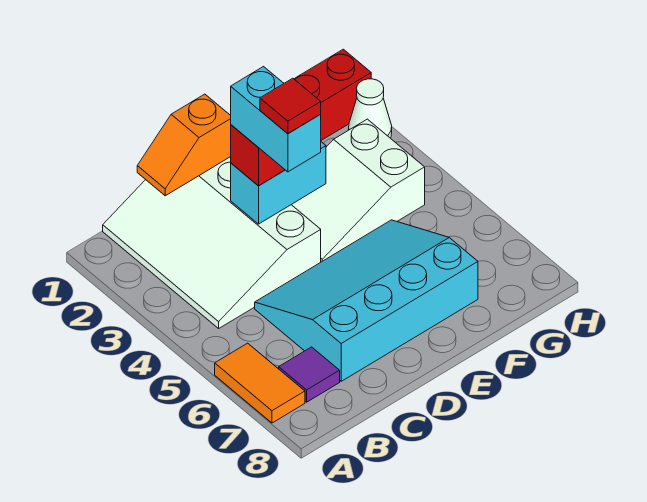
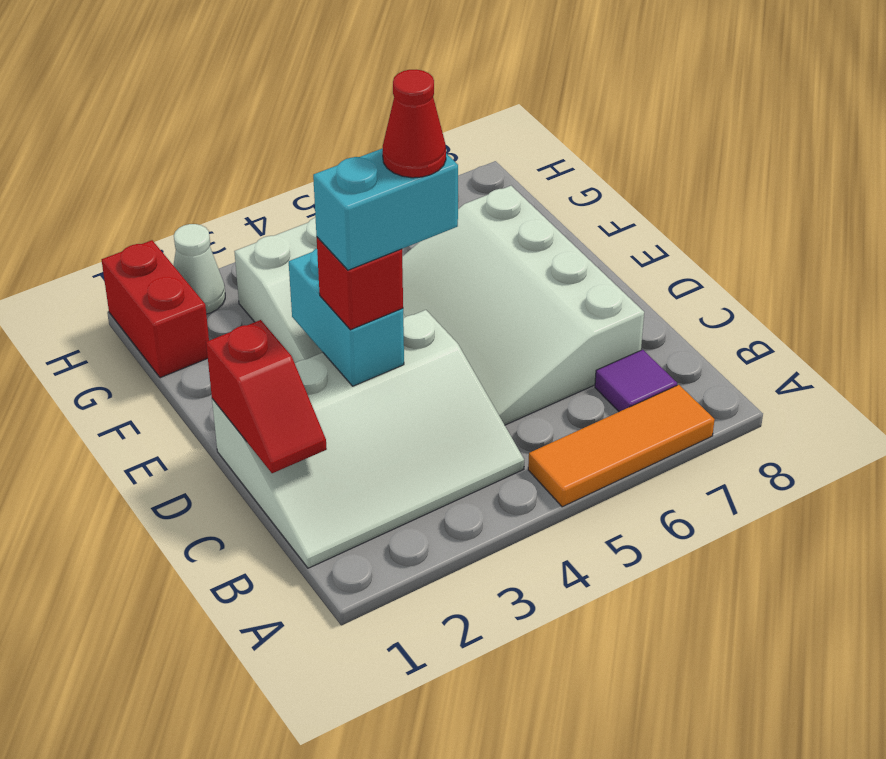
orange tile A6:A7 level 1 -> orange tile A5:A7 level 1
orange slope C1:D1 level 2 top D -> red slope C1:D1 level 2 top D
cyan slope C5:F7 level 1 top 7 -> white slope C5:F7 level 1 top 7
red tile D4 level 5 -> red cone D4 level 5

